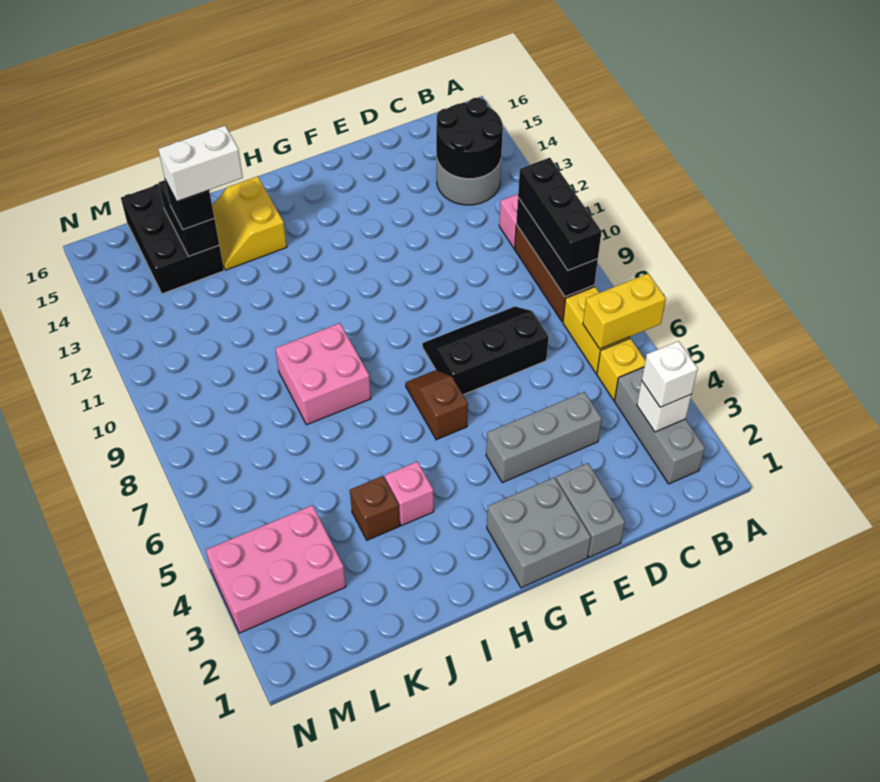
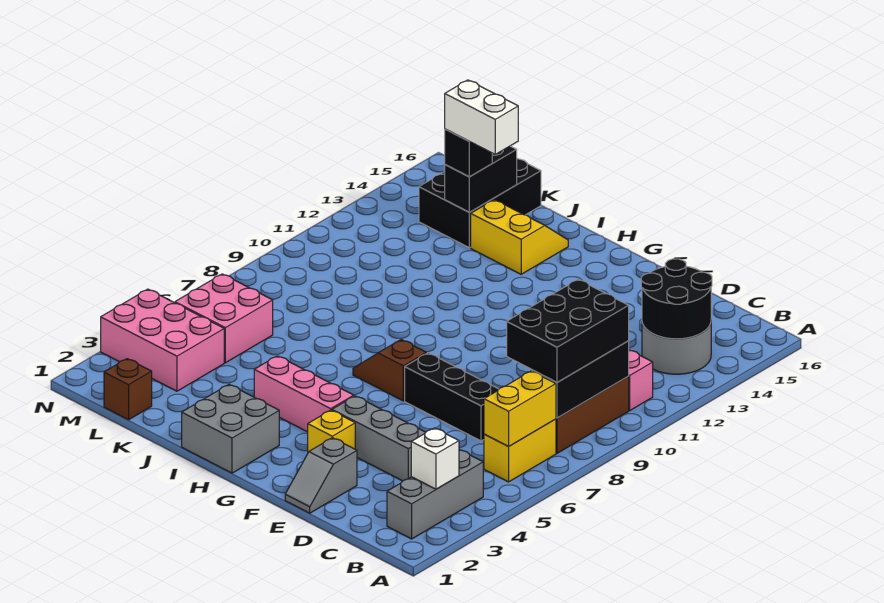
yellow brick A6:B6 level 2 -> yellow brick B6:B7 level 2
white brick B3 level 3 -> none
yellow brick B5 level 1 -> yellow brick F3 level 1
black brick B8:B10 level 3 -> black brick B8:C10 level 3
grey brick E1:E2 level 1 -> grey slope E1:E2 level 1 top 2
grey brick F1:G2 level 1 -> grey brick H1:I2 level 1
brown slope G6:G7 level 1 top 6 -> brown slope G7:H7 level 1 top G
pink brick I4 level 1 -> pink brick G4:I4 level 1
pink brick I8:J9 level 1 -> pink brick L5:M6 level 1
yellow slope I14:J15 level 1 top I -> yellow slope I14:J15 level 1 top 14
brown brick J4 level 1 -> brown brick L1 level 1

